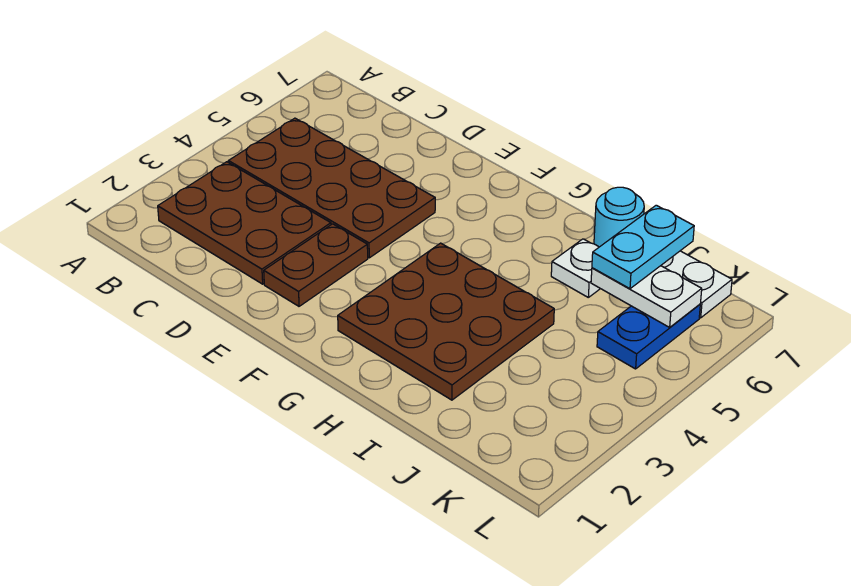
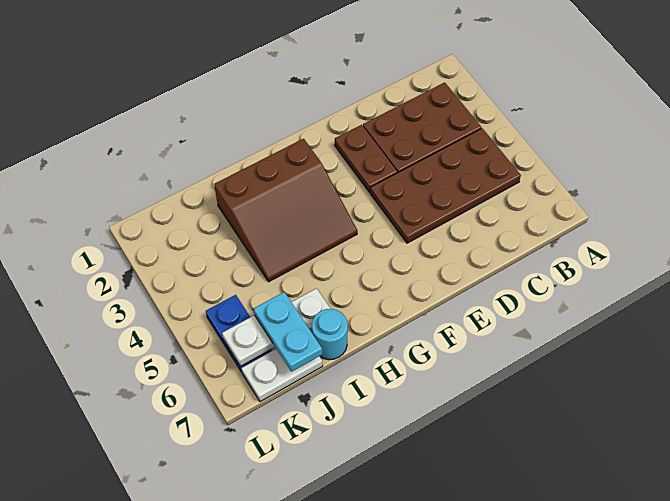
brown plate G2:I4 level 1 -> brown slope G2:I4 level 1 top 2

